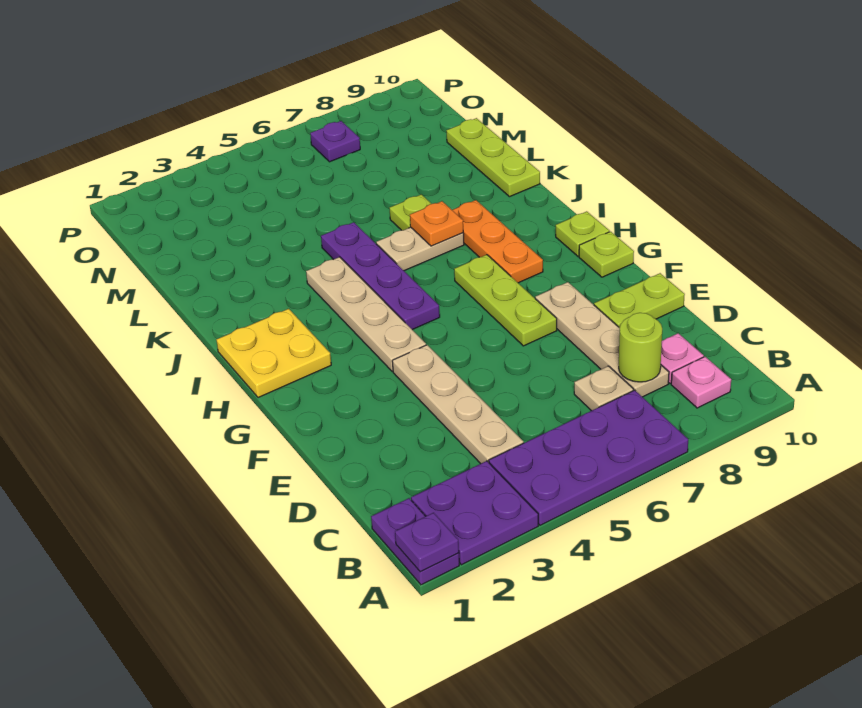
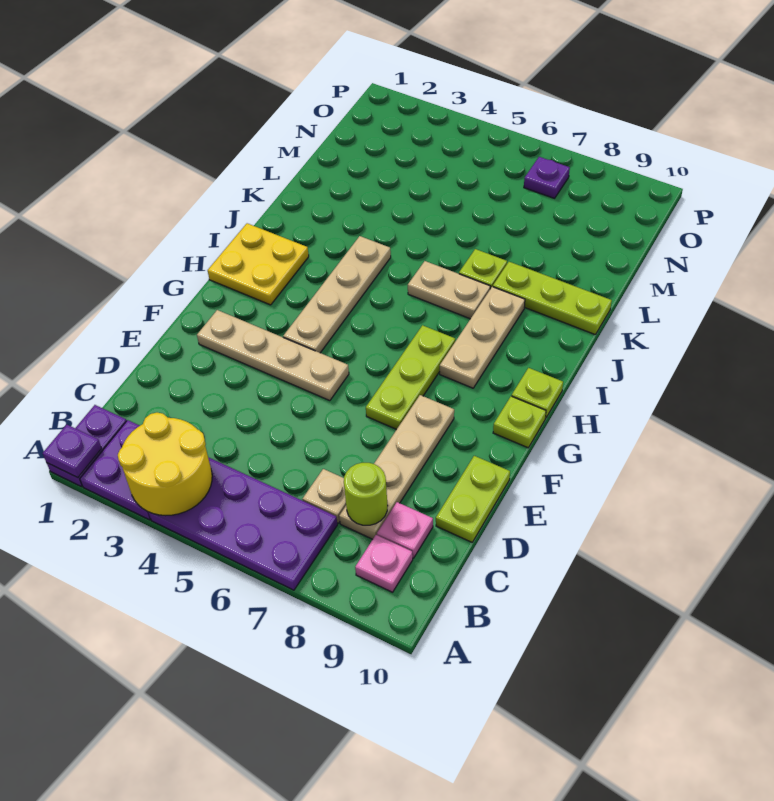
none -> yellow round brick A3:B4 level 2
tan plate C4:F4 level 1 -> tan plate F2:F5 level 1
lime plate E9:E10 level 1 -> lime plate D10:E10 level 1
purple plate H5:K5 level 1 -> none
orange plate H8:J8 level 1 -> tan plate H8:J8 level 1
orange plate J7 level 2 -> none
lime plate K10:M10 level 1 -> lime plate K8:K10 level 1

